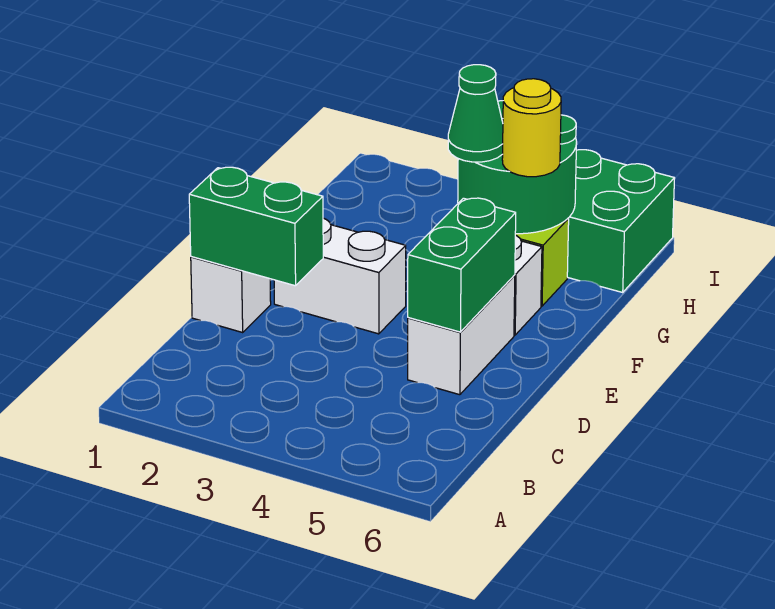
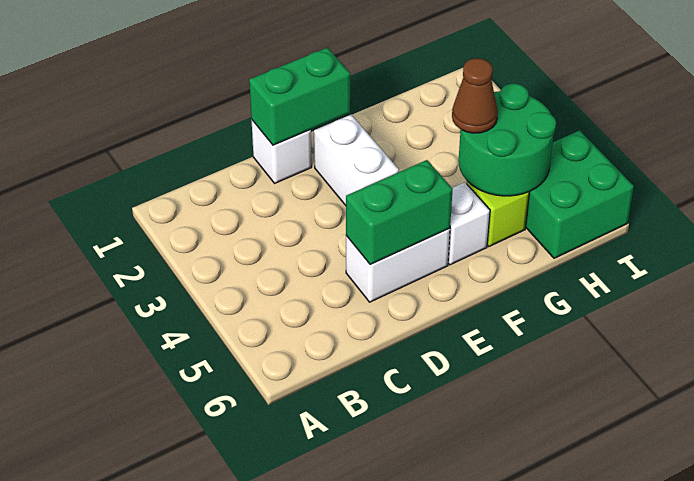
green brick D1:D2 level 2 -> green brick D1:E1 level 2
green cone G4 level 3 -> brown cone G4 level 3
yellow round brick G5 level 3 -> none

